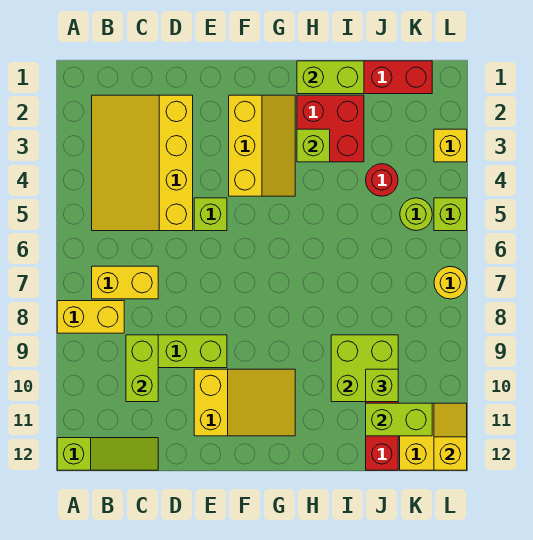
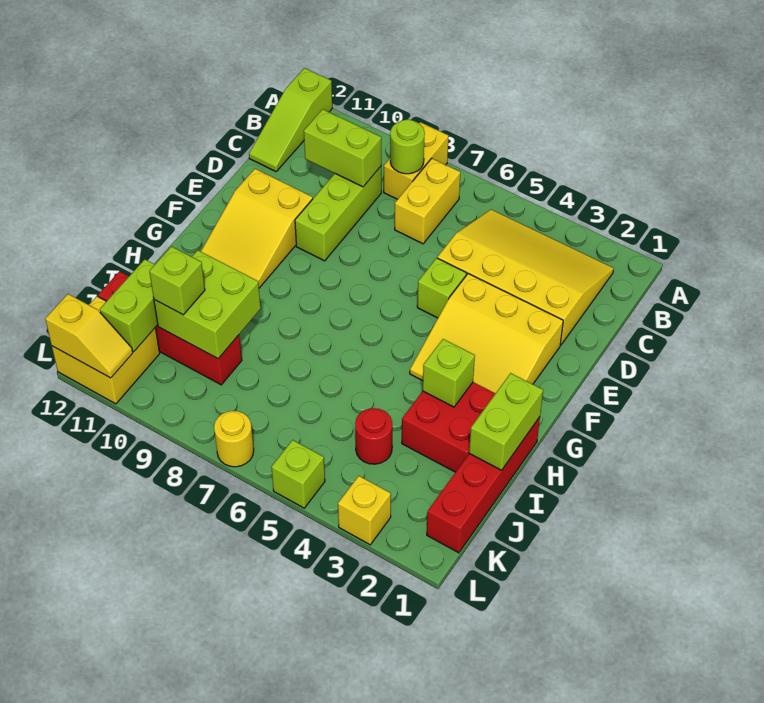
yellow slope F2:G4 level 1 top F -> yellow slope E2:G4 level 1 top E
lime round brick K5 level 1 -> lime round brick B8 level 2

